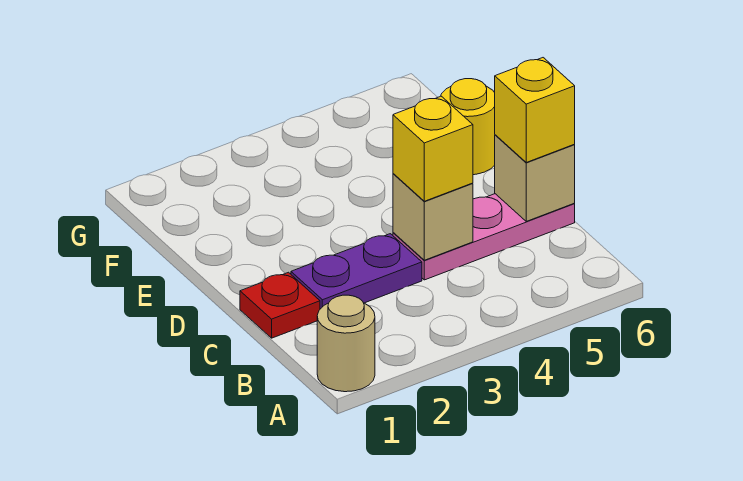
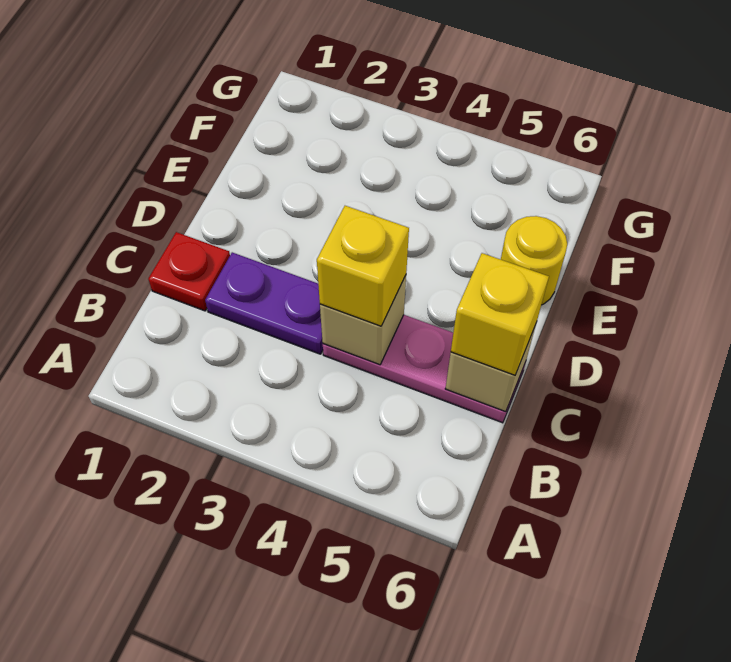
tan round brick A1 level 1 -> none

